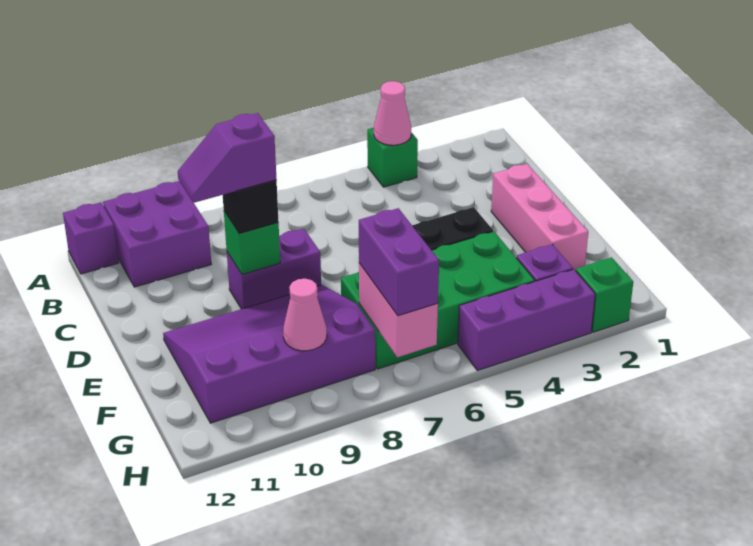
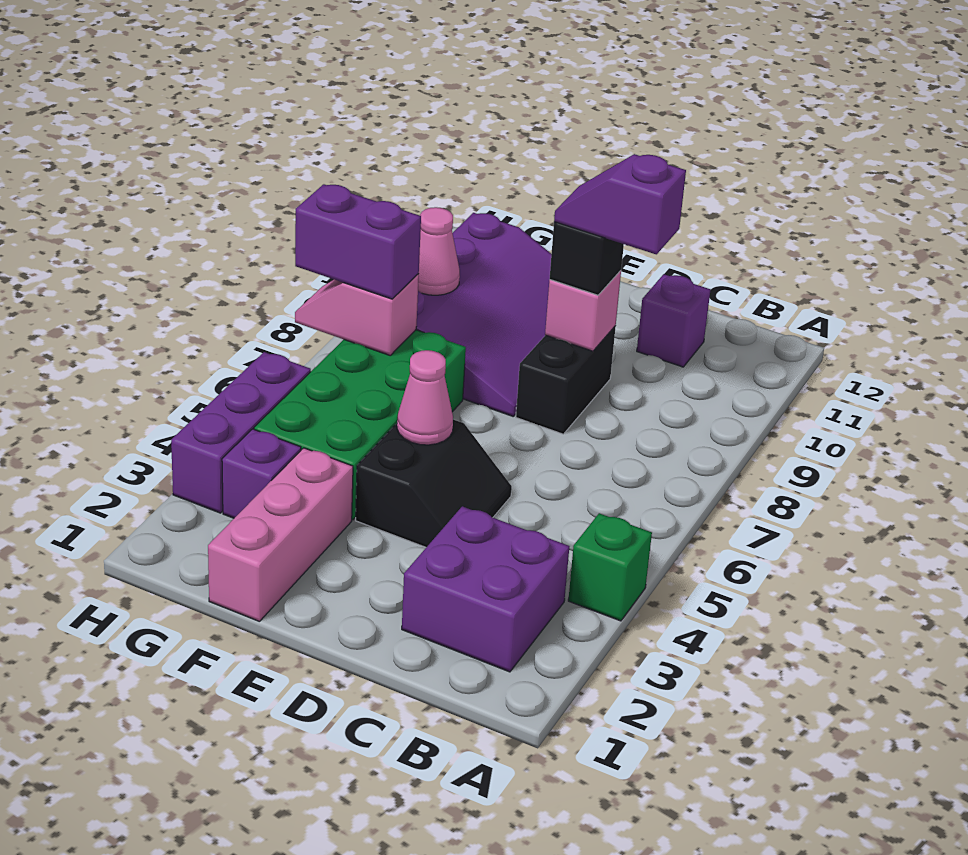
pink cone A4 level 2 -> pink cone E5 level 2
purple brick A10:B11 level 1 -> purple brick B2:C3 level 1
purple brick A12 level 1 -> purple brick C11 level 1
pink brick D2:F2 level 1 -> pink brick F1:F3 level 1
purple brick D8:D9 level 1 -> black brick D8:D9 level 1
green brick D9 level 2 -> pink brick D9 level 2
purple slope D9:D10 level 4 top 9 -> purple slope C9:D9 level 4 top C
pink brick G7:H7 level 2 -> pink slope G7:H7 level 2 top G
green brick H2 level 1 -> none

